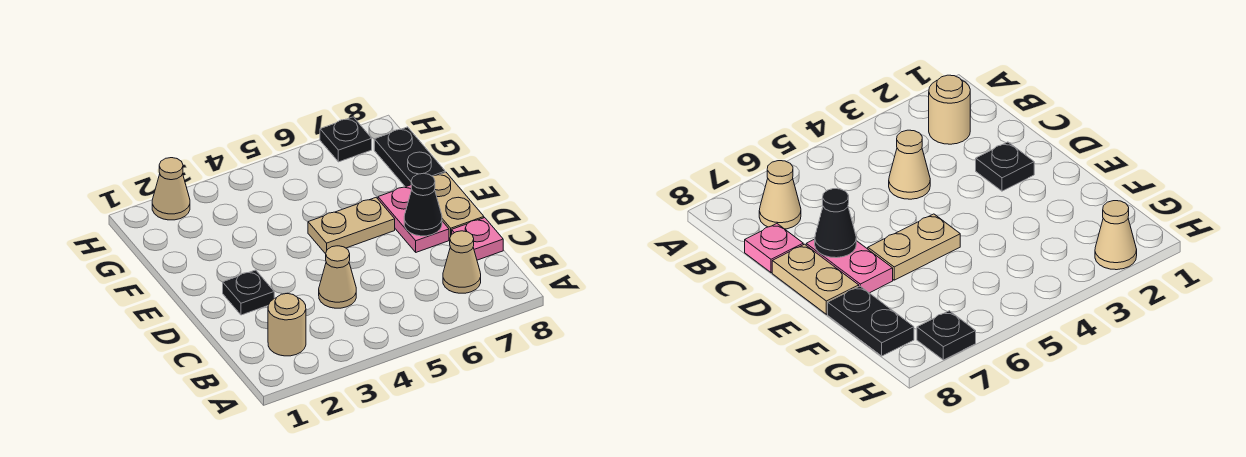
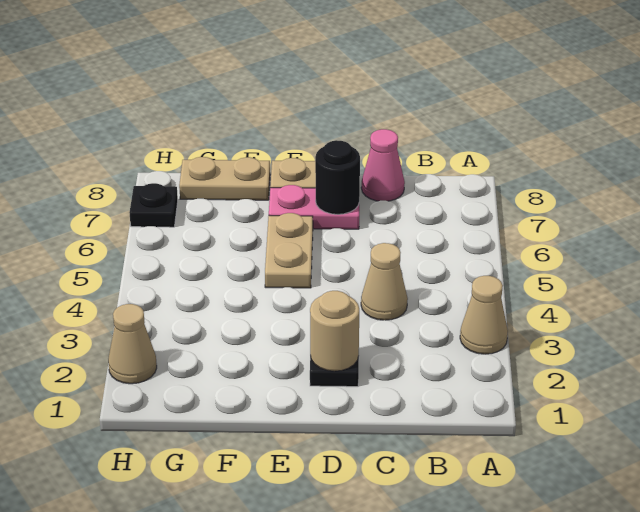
tan round brick B2 level 1 -> tan round brick D2 level 2
tan cone B7 level 1 -> tan cone A3 level 1
pink plate C8 level 1 -> pink cone C8 level 1
black cone D7 level 2 -> black round brick D7 level 2
black plate F8:G8 level 1 -> tan plate F8:G8 level 1

